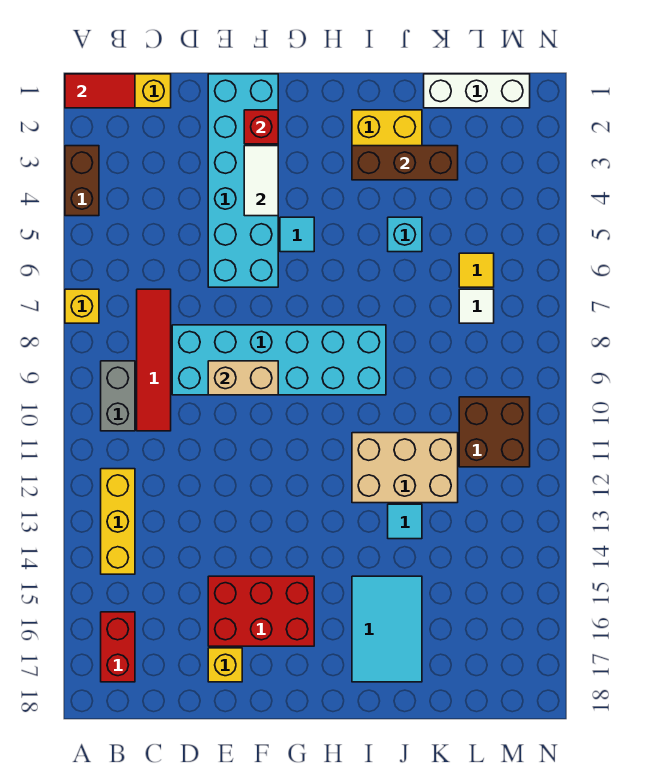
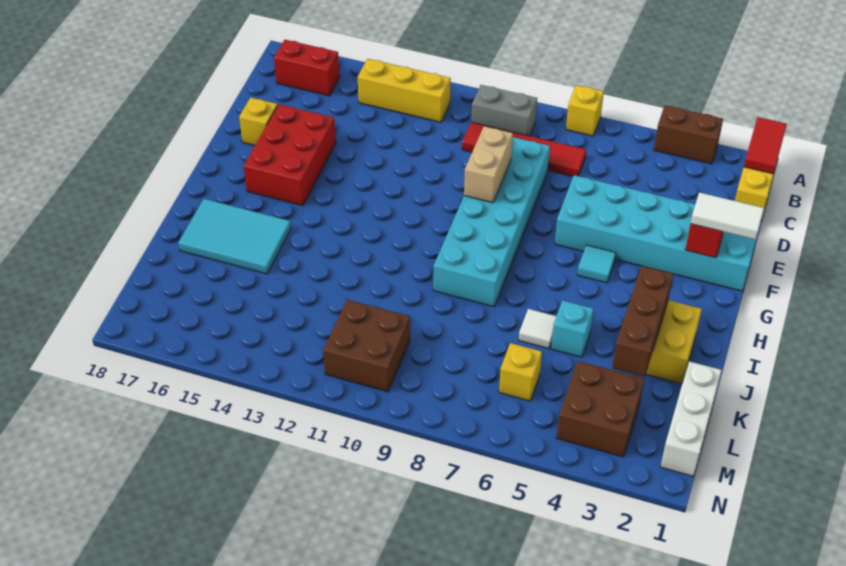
white tile F3:F4 level 2 -> white tile F1:F2 level 3
tan brick I11:K12 level 1 -> none
cyan tile J13 level 1 -> none
none -> brown brick L3:M4 level 1
yellow tile L6 level 1 -> yellow brick L6 level 1
white tile L7 level 1 -> white tile J6 level 1

